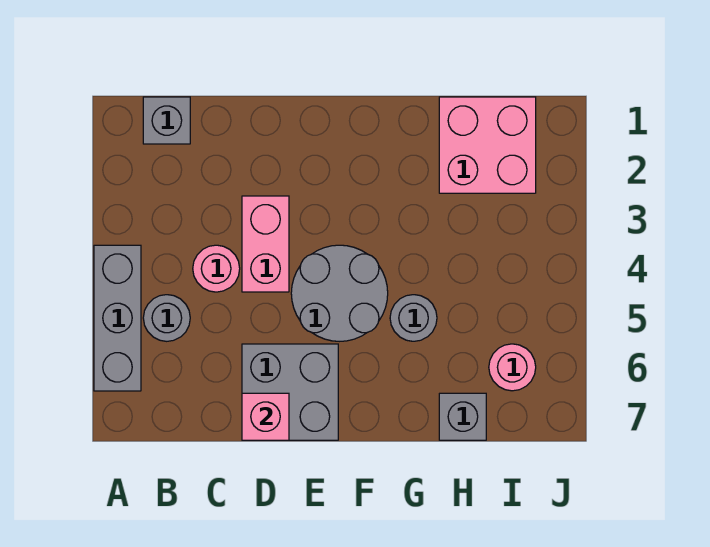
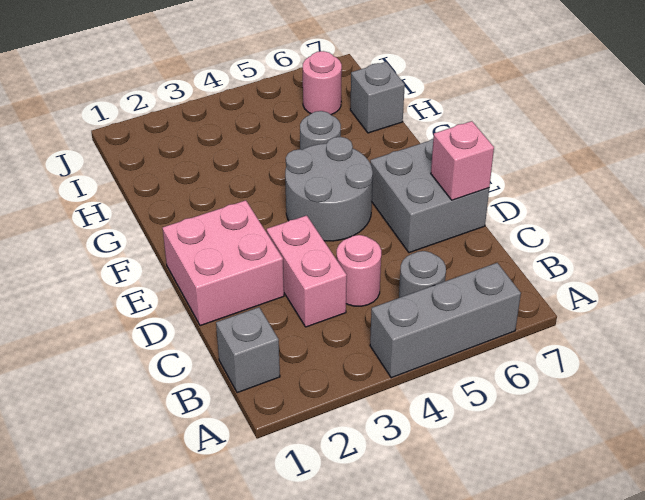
pink brick D3:D4 level 1 -> pink brick C3:D3 level 1
pink brick H1:I2 level 1 -> pink brick D1:E2 level 1

